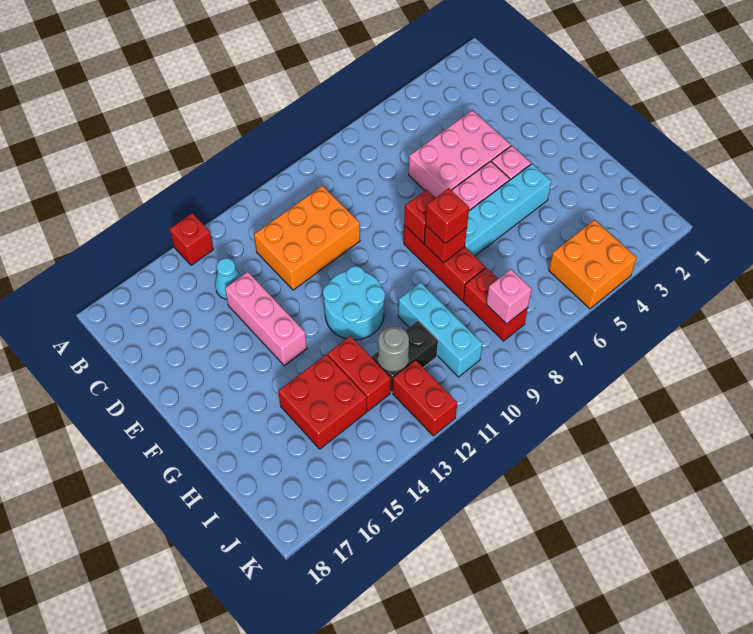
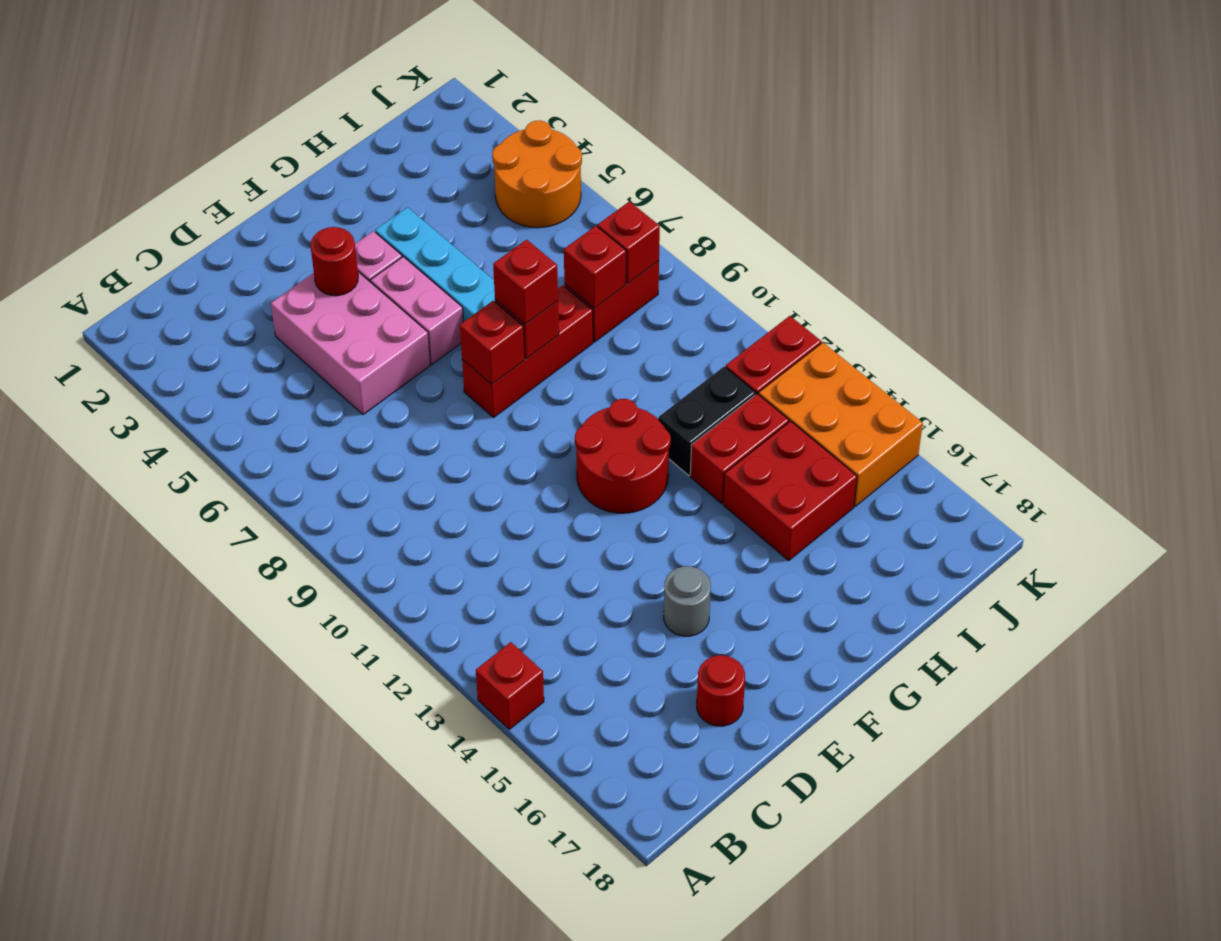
orange brick C10:D12 level 1 -> orange brick J13:K15 level 1
cyan cone C14 level 1 -> none
pink brick D14:F14 level 1 -> none
none -> red round brick D17 level 1
none -> red round brick E4 level 2
cyan round brick F11:G12 level 1 -> red round brick F11:G12 level 1
cyan brick H10:J10 level 1 -> none
none -> red brick I8 level 2
black brick I11:I12 level 1 -> black brick H12:I12 level 1
grey round brick I12 level 2 -> grey round brick E15 level 1
orange brick J4:K5 level 1 -> orange round brick J4:K5 level 1
pink brick J8 level 2 -> red brick J8 level 2

